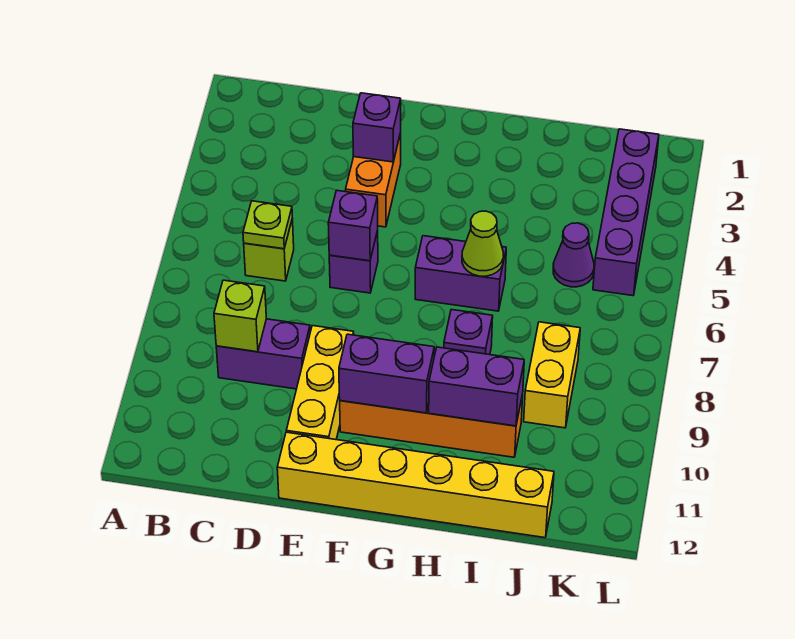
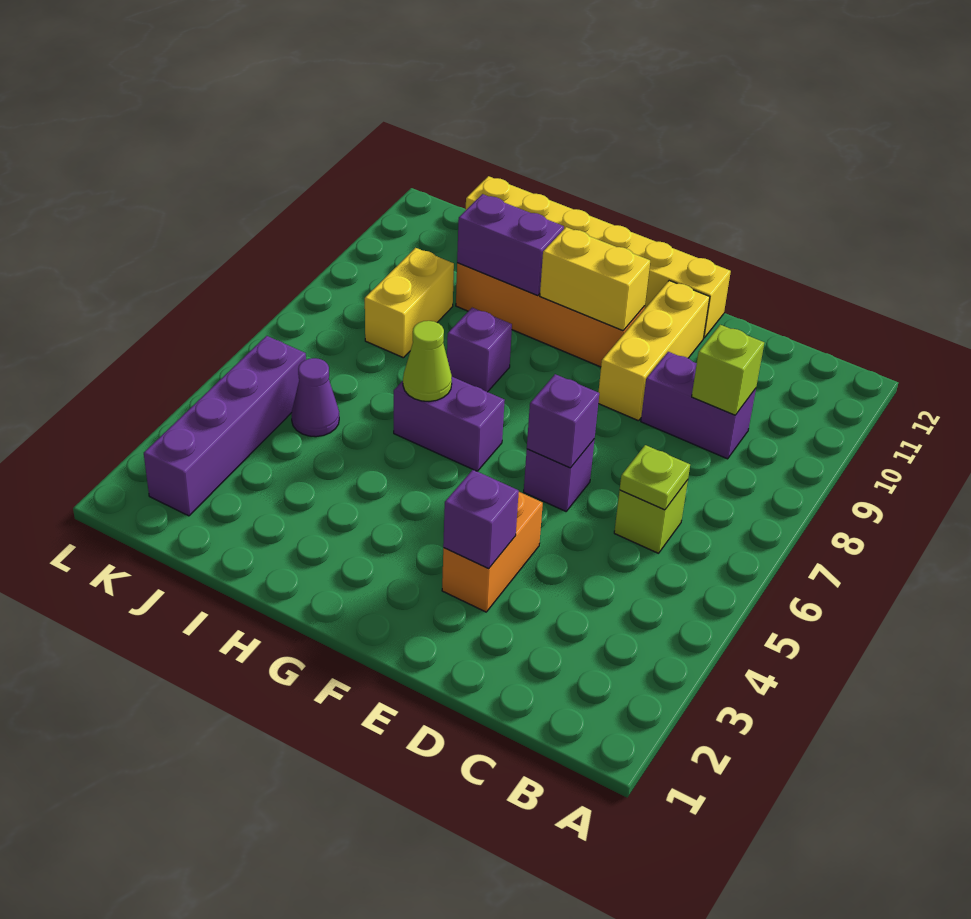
purple brick F10:G10 level 2 -> yellow brick F10:G10 level 2

